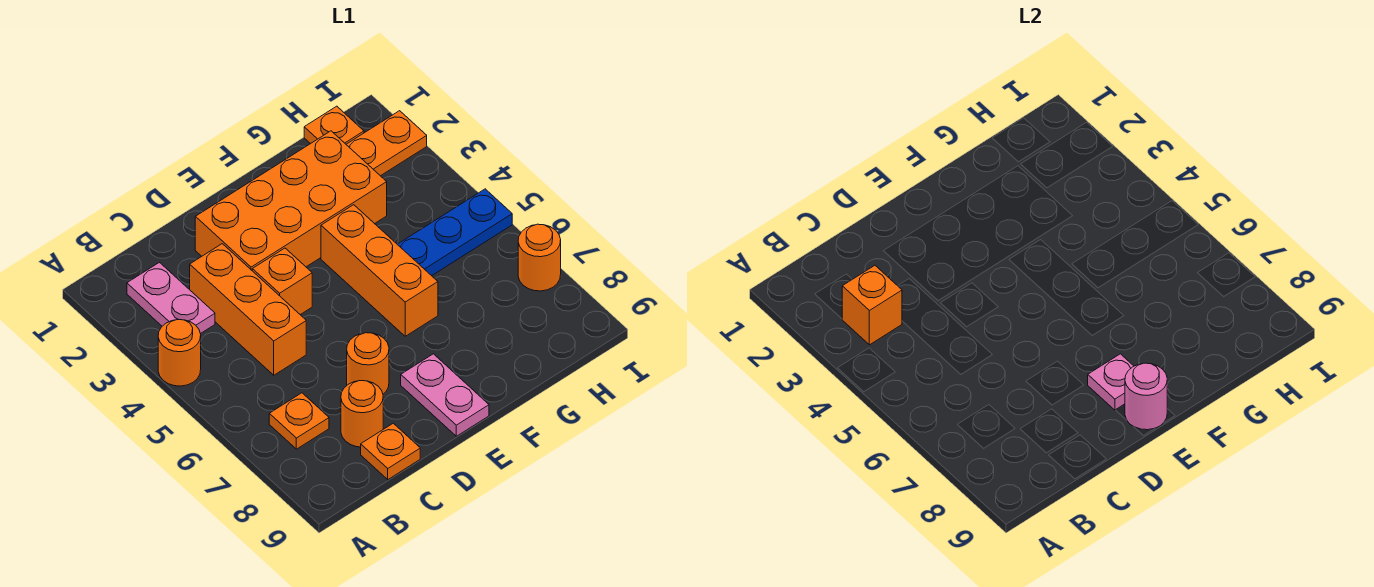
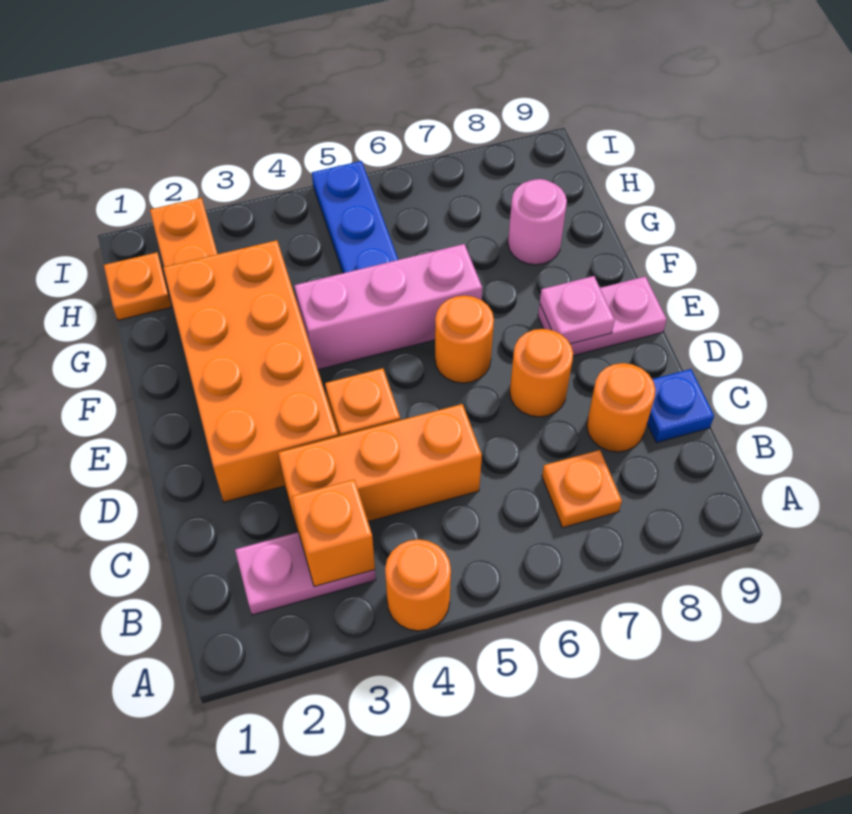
orange plate C9 level 1 -> blue plate C9 level 1
pink round brick E9 level 2 -> pink round brick G8 level 1
orange brick F4:F6 level 1 -> pink brick F4:F6 level 1
orange round brick I7 level 1 -> orange round brick E6 level 1

